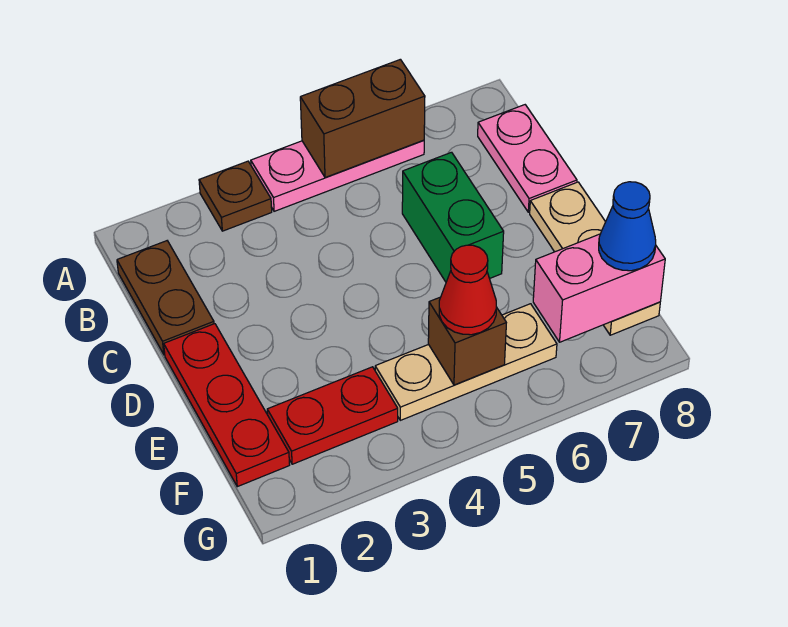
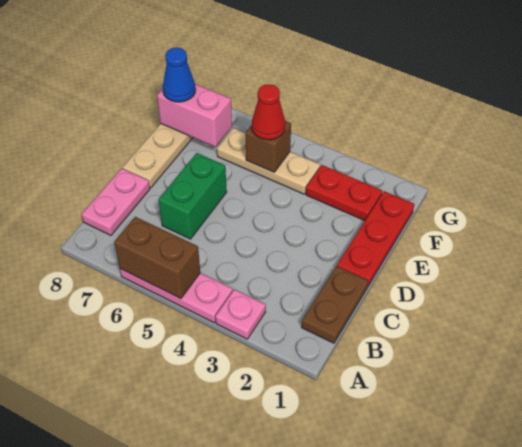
brown plate A3 level 1 -> pink plate A3 level 1

